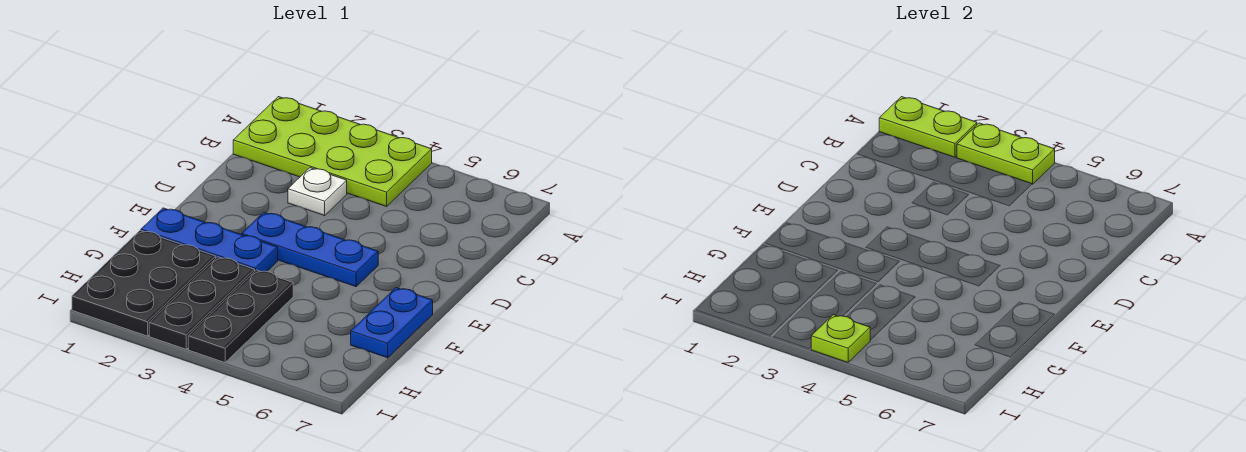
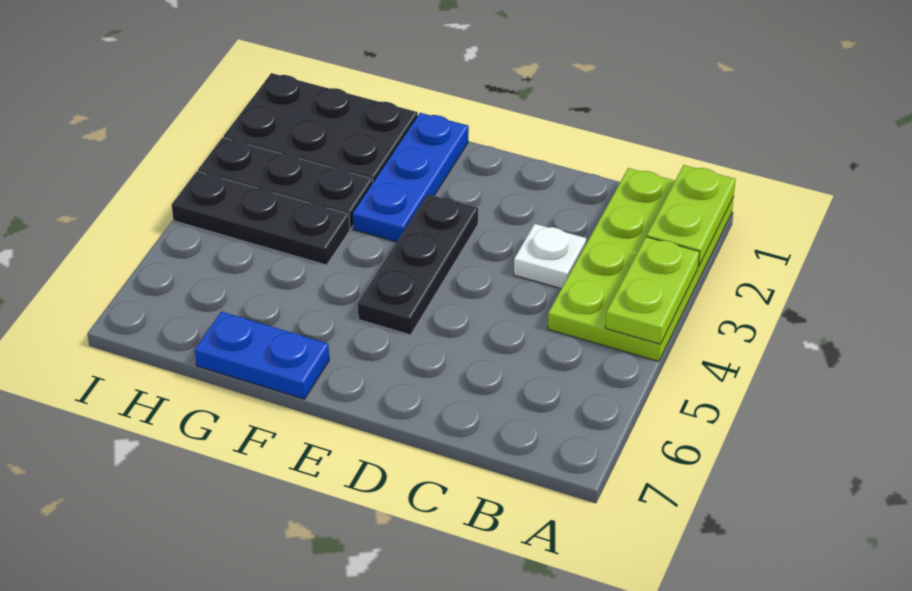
blue plate E3:E5 level 1 -> black plate E3:E5 level 1
lime plate I4 level 2 -> none

